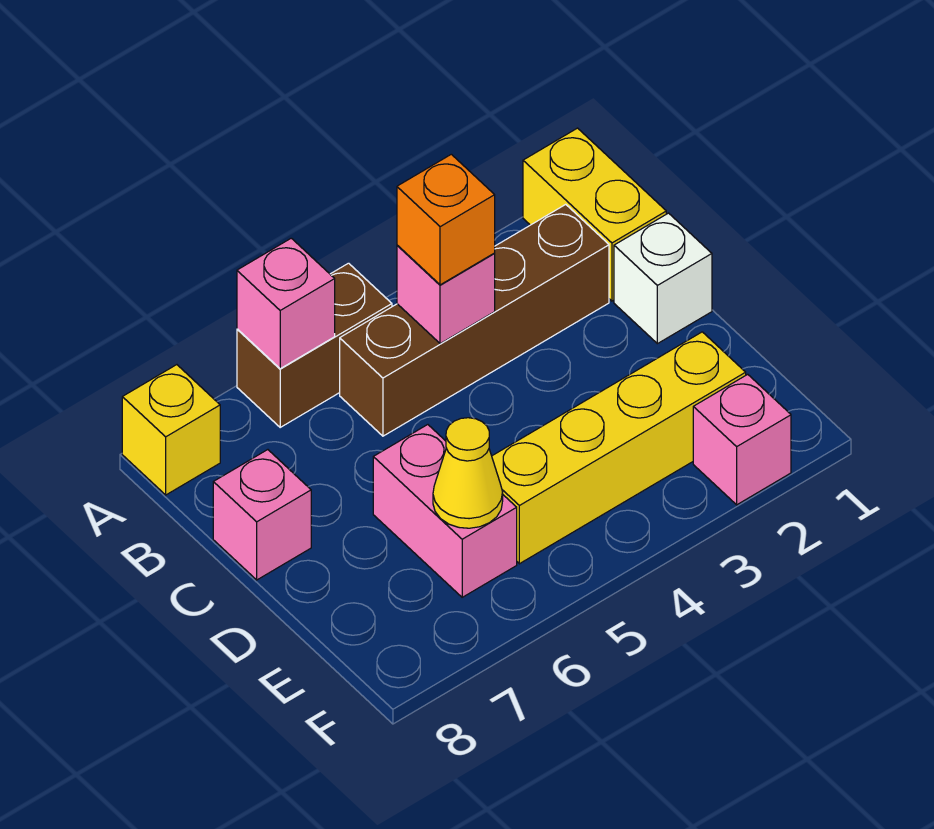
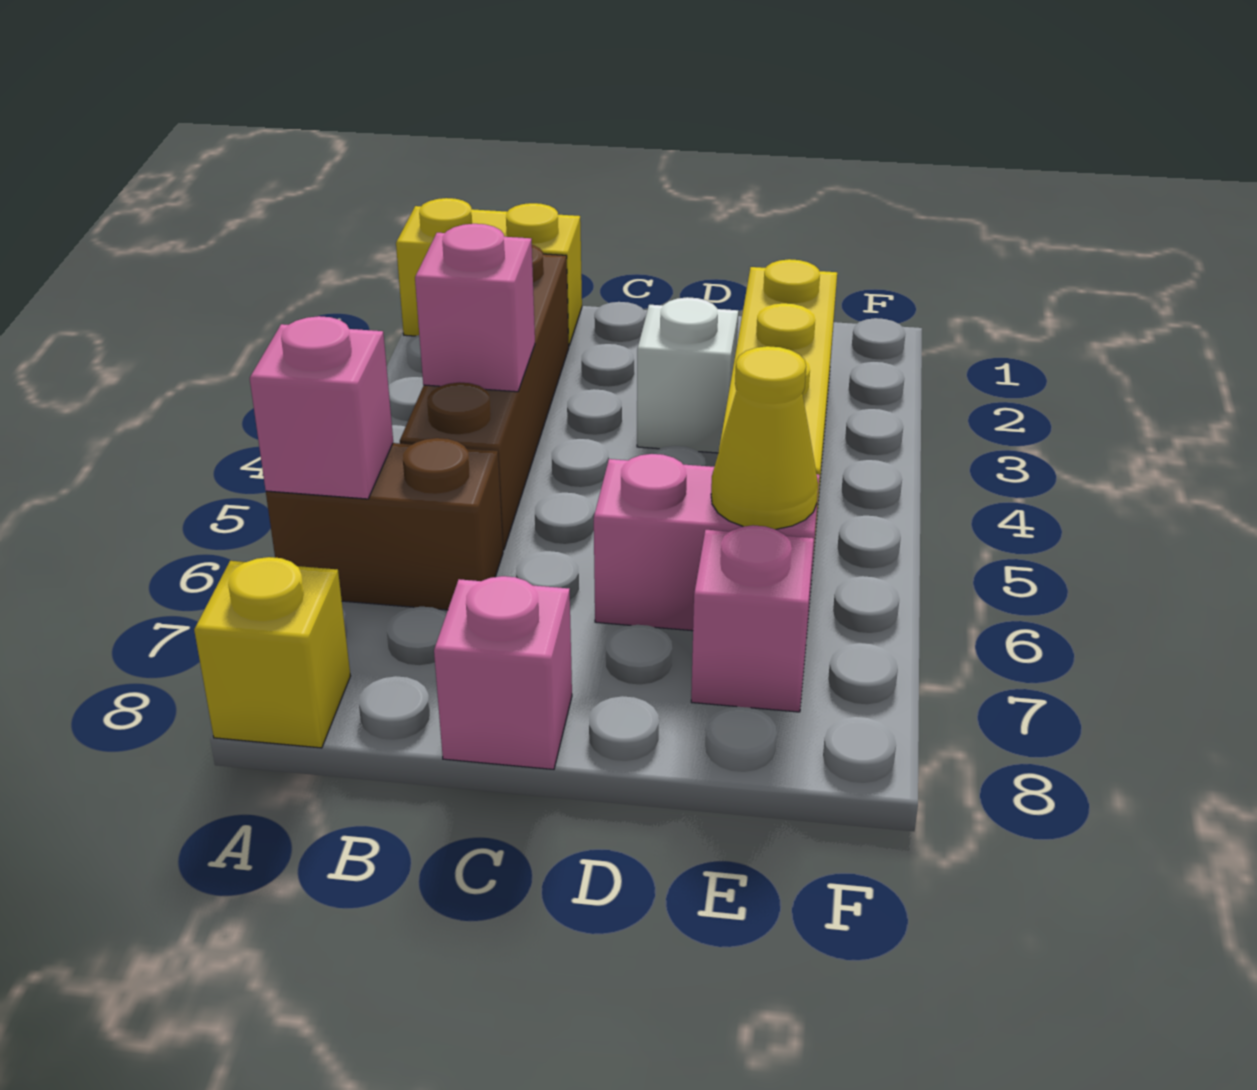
brown brick A5:A6 level 1 -> brown brick A6:B6 level 1
orange brick B4 level 3 -> none
white brick C1 level 1 -> white brick D3 level 1
pink brick F2 level 1 -> pink brick E7 level 1

